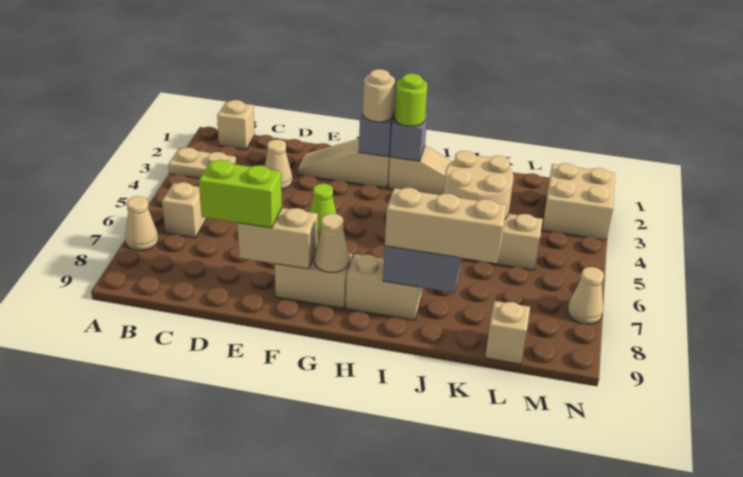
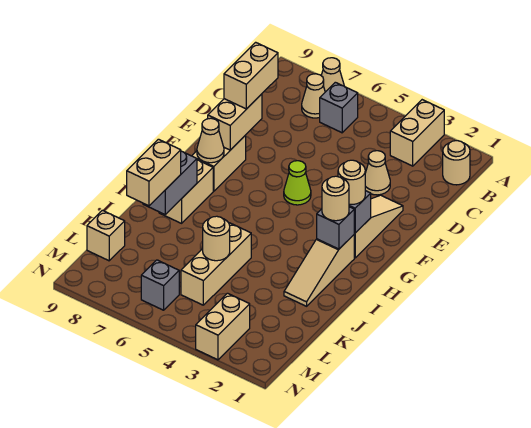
tan plate A3:B3 level 1 -> tan brick A3:B3 level 1
tan brick B1 level 1 -> tan round brick B1 level 1
tan brick B6 level 1 -> grey brick B6 level 1
lime brick D8:E8 level 3 -> tan brick D8:E8 level 3
lime round brick H2 level 3 -> tan round brick H2 level 3
tan brick I8:K8 level 3 -> tan brick J8:K8 level 3
tan round brick J4:K5 level 2 -> tan round brick K5 level 2
tan brick M2:N3 level 1 -> tan brick M3:N3 level 1
none -> grey brick M6 level 1
tan cone N7 level 1 -> tan cone B7 level 1

